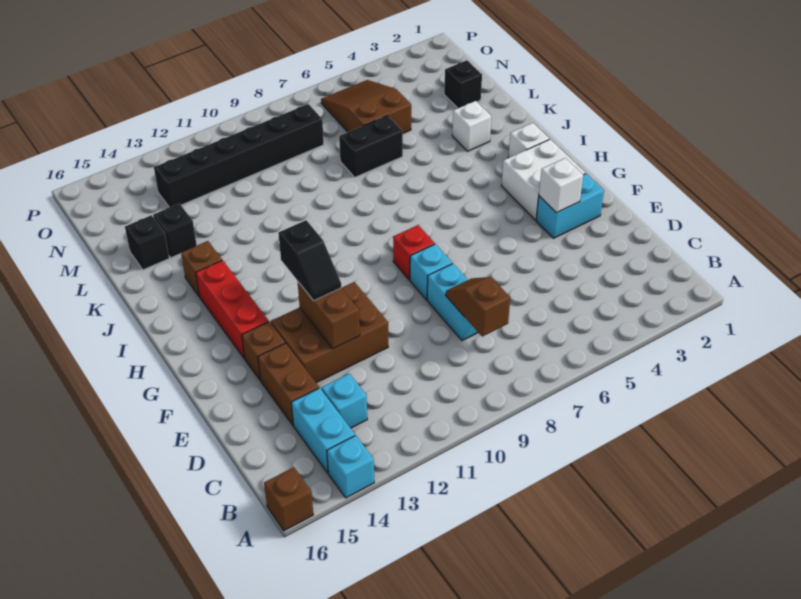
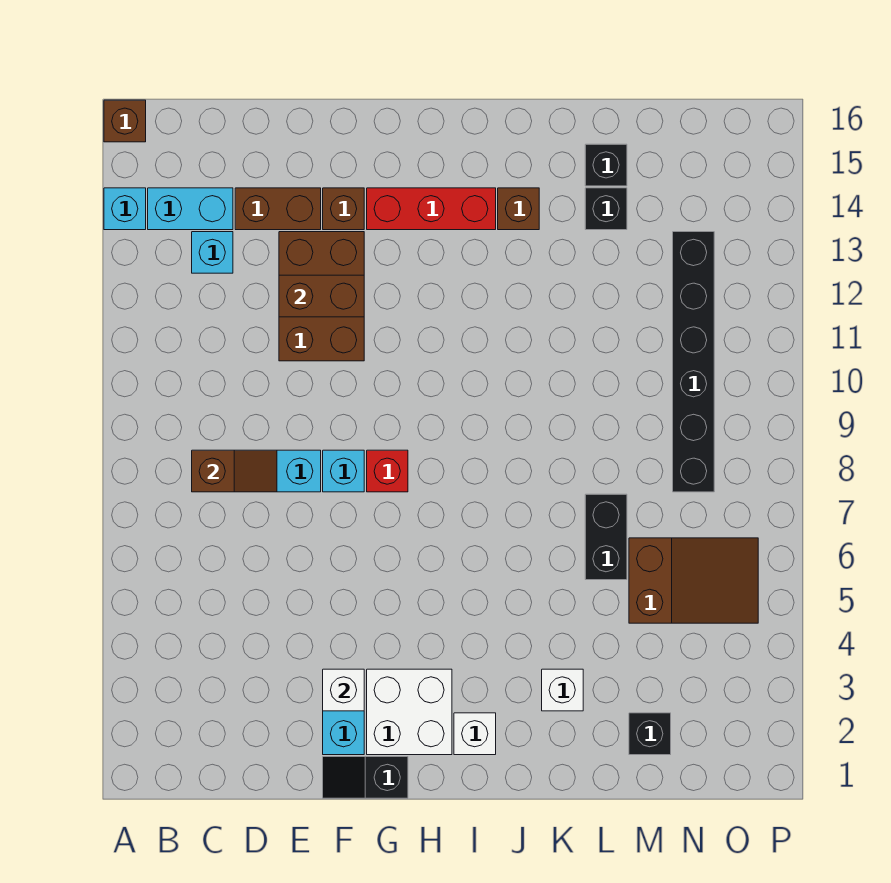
black slope F12:G12 level 3 top G -> black slope F1:G1 level 1 top G

